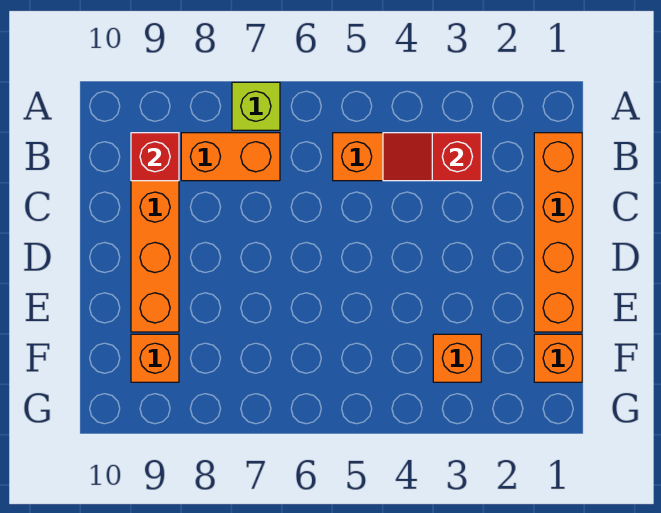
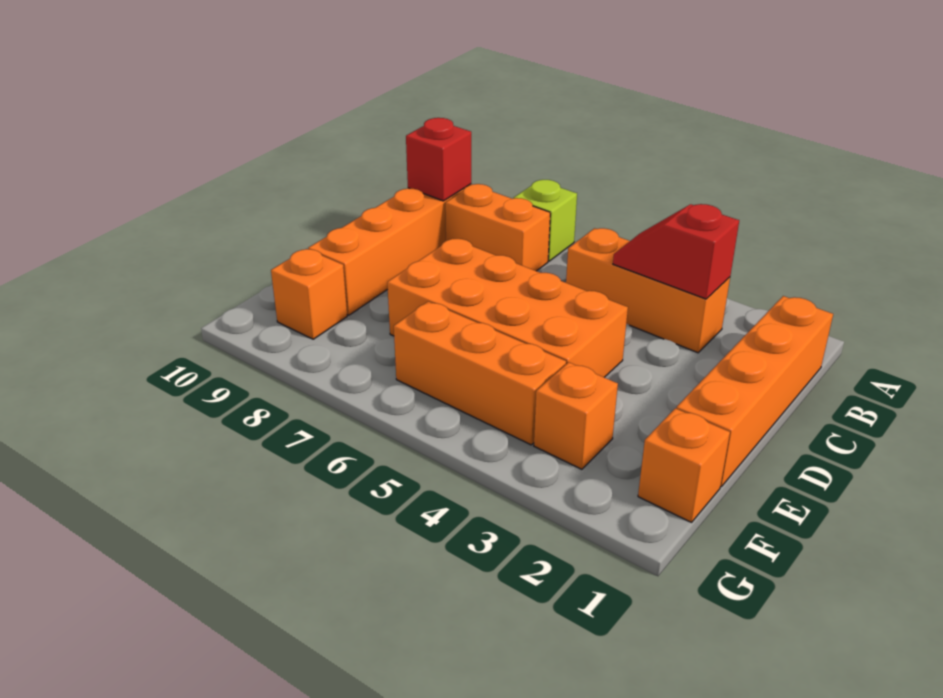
none -> orange brick D4:E7 level 1
none -> orange brick F4:F6 level 1

